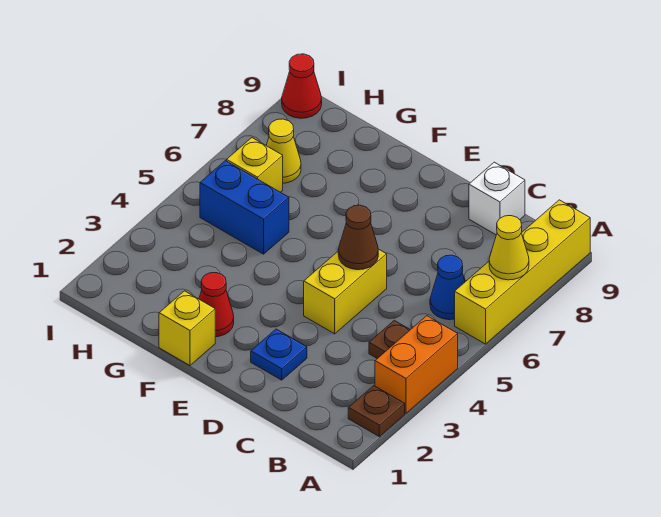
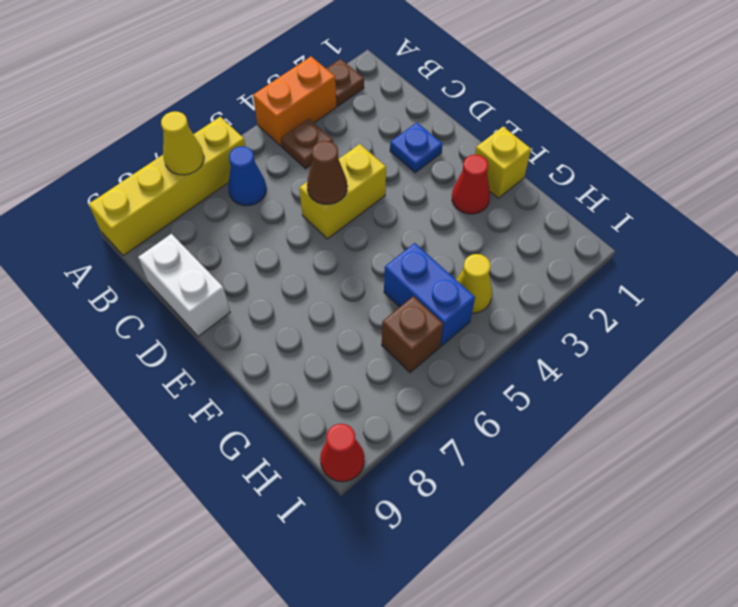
white brick C9 level 1 -> white brick C9:D9 level 1
yellow brick H6 level 1 -> brown brick H6 level 1
yellow cone H7 level 1 -> yellow cone H4 level 1

